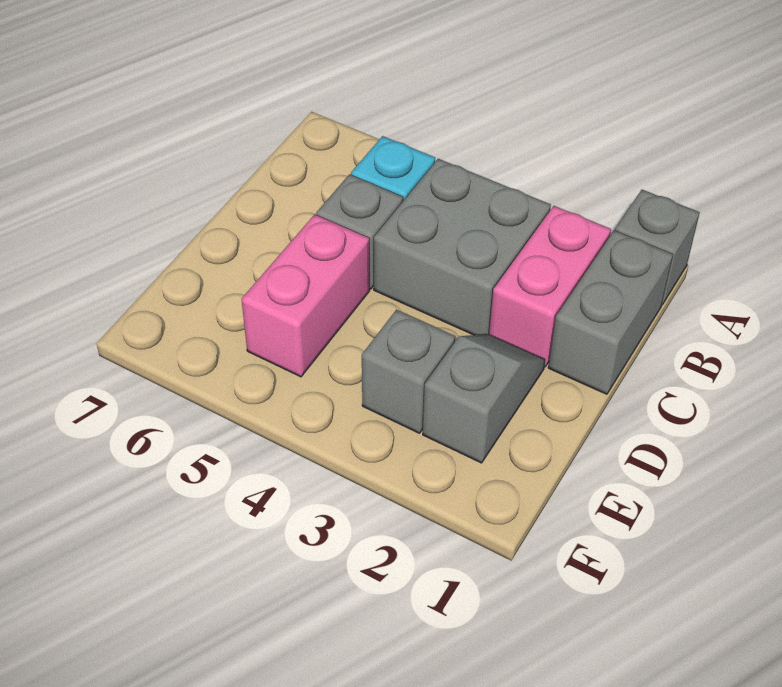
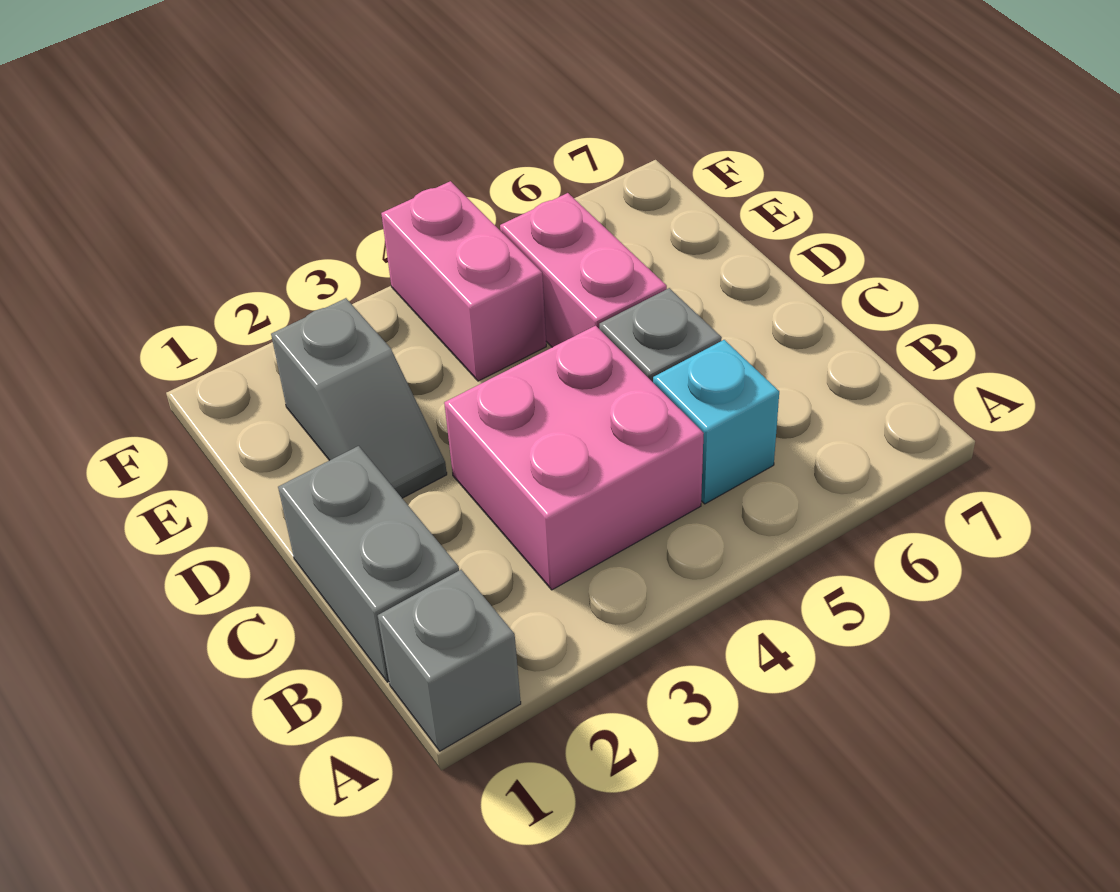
pink brick B2:C2 level 1 -> pink brick E4:F4 level 1
grey brick B3:C4 level 1 -> pink brick B3:C4 level 1
grey brick E3 level 1 -> none

